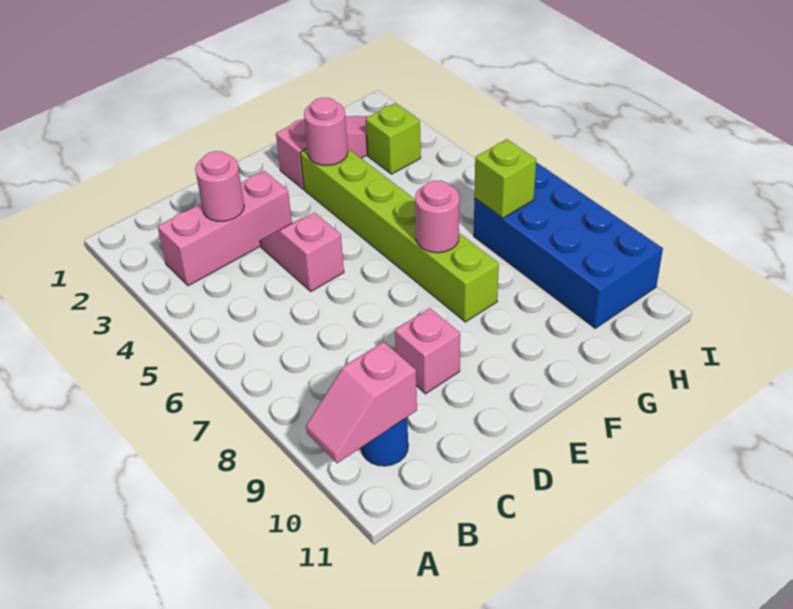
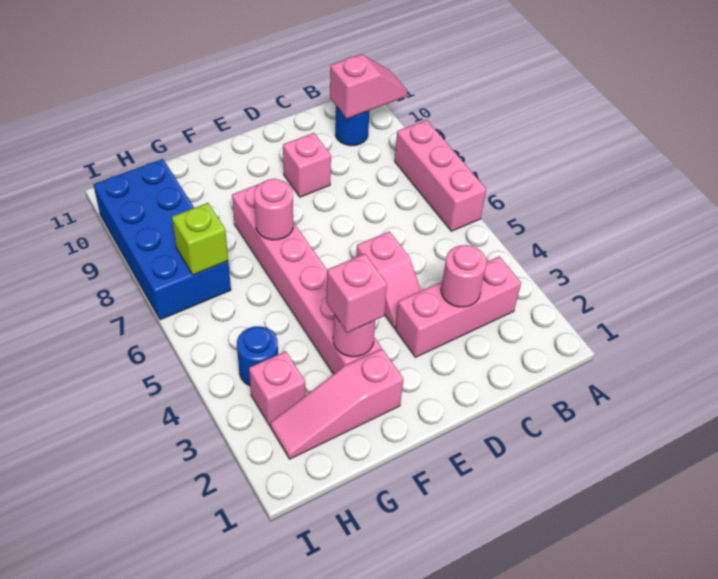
none -> pink brick A6:A8 level 1
lime brick F3:F8 level 1 -> pink brick F3:F8 level 1
none -> pink brick F3 level 3
lime brick H3 level 1 -> pink brick H3 level 1
none -> blue round brick H4 level 1

